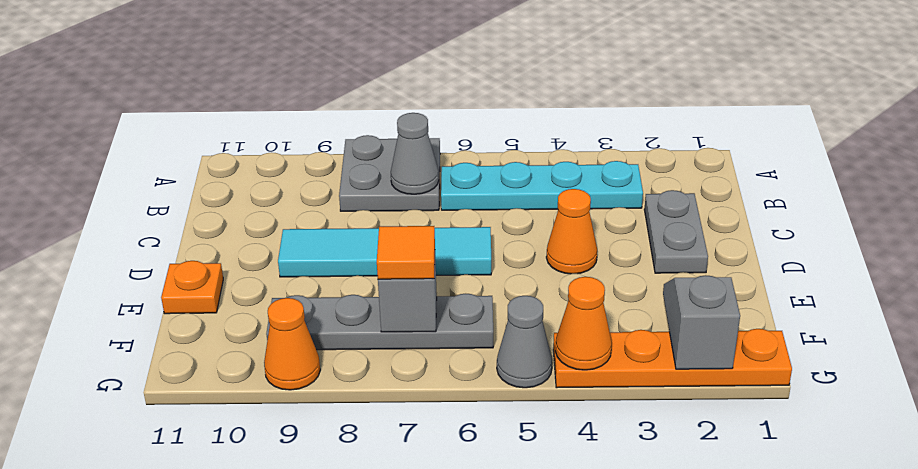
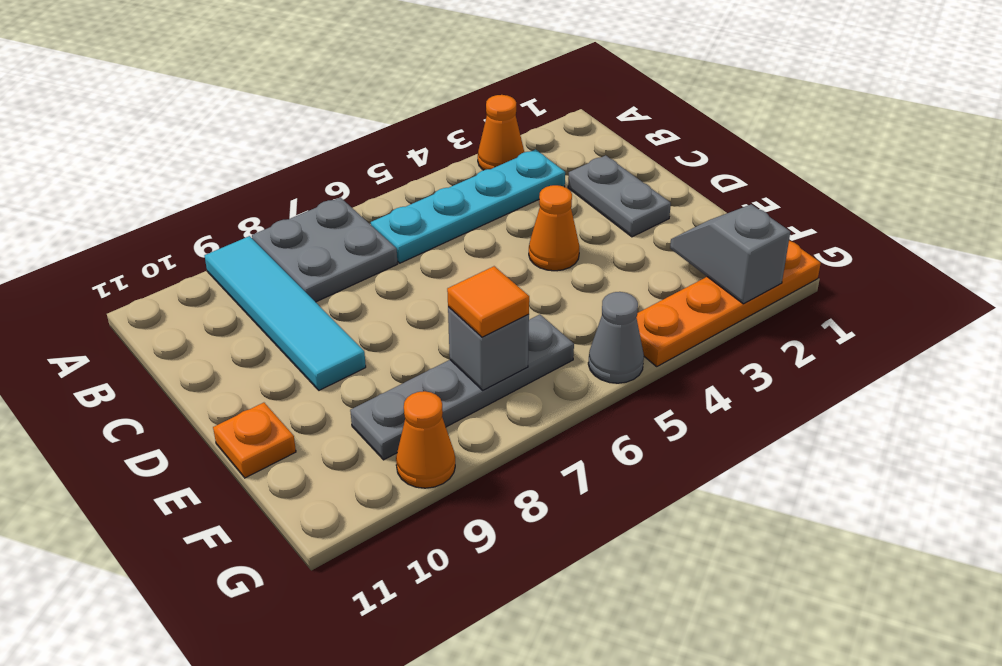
grey cone B7 level 2 -> none
cyan tile D6:D9 level 1 -> cyan tile A9:D9 level 1
orange cone G4 level 2 -> orange cone A3 level 1

